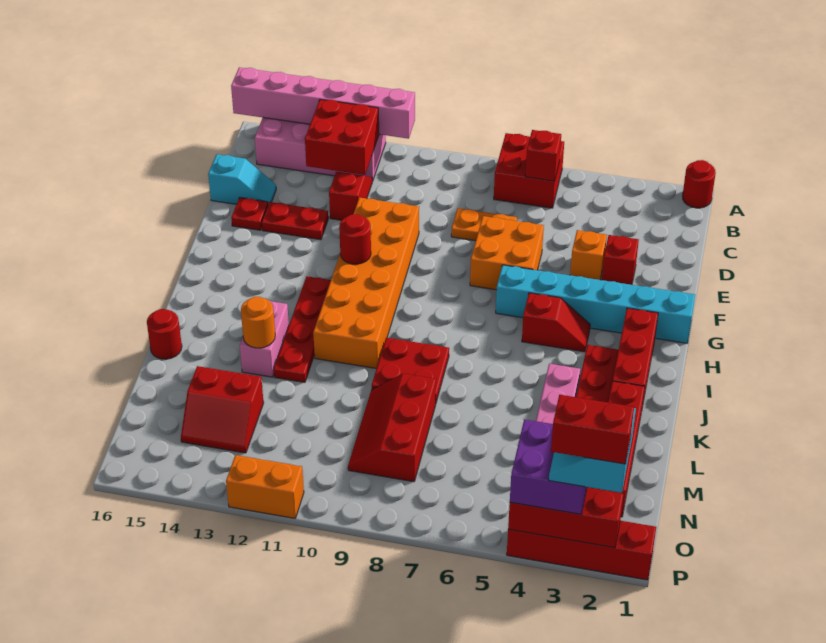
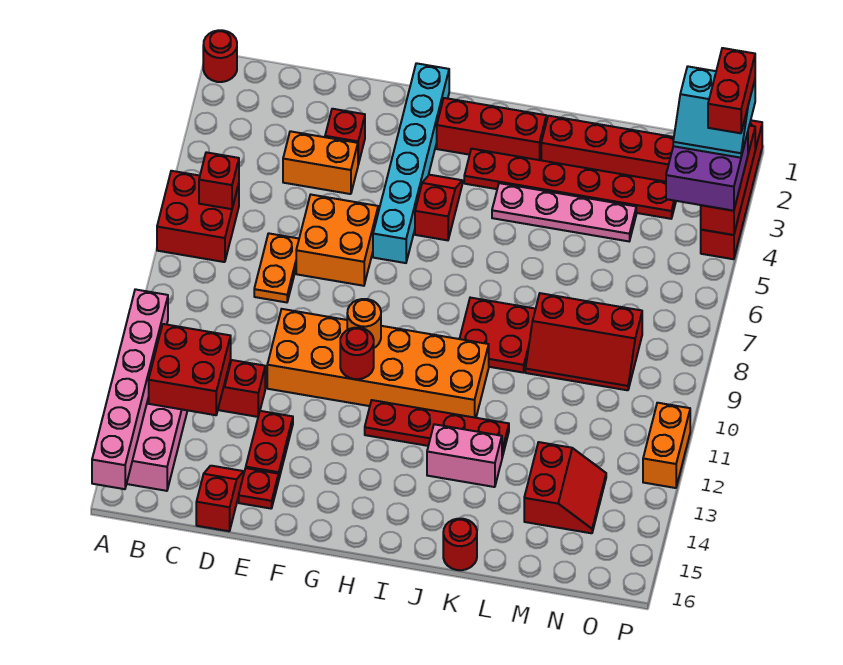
cyan slope D15:D16 level 1 top 16 -> red slope D15:D16 level 1 top 16
orange brick E4 level 1 -> orange brick D4:E4 level 1
orange round brick K13 level 2 -> orange round brick G10 level 2

